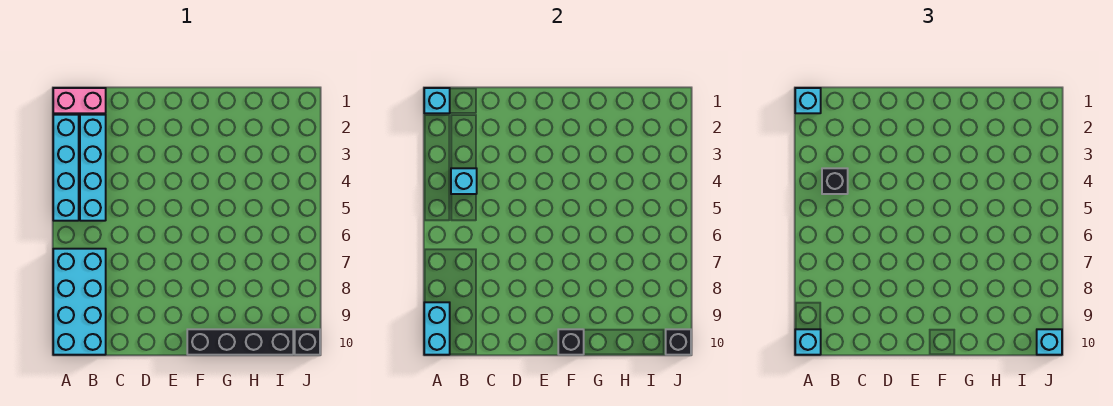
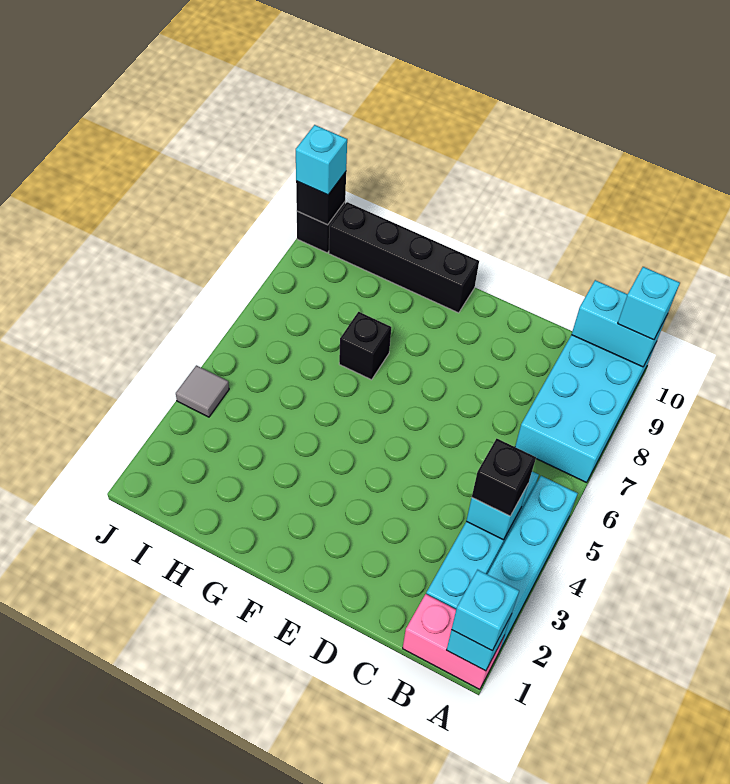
cyan brick A9:A10 level 2 -> cyan brick A10:B10 level 2
black brick F10 level 2 -> black brick G7 level 1
none -> grey tile J4 level 1

